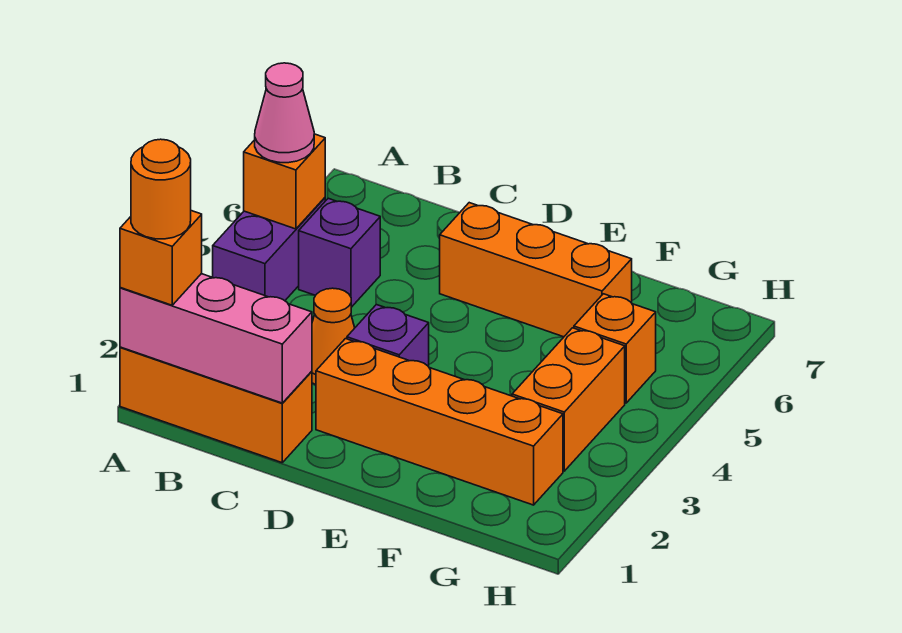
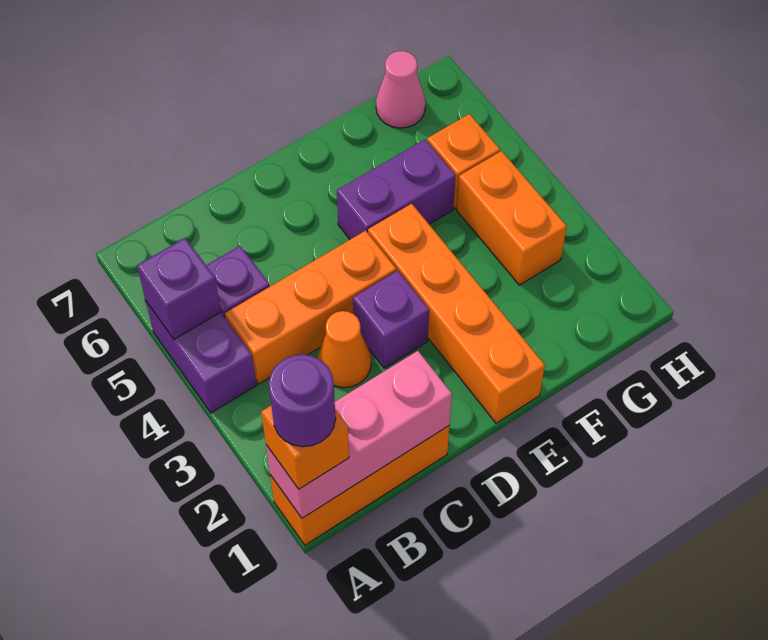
orange round brick A1 level 4 -> purple round brick A1 level 4
orange brick A5 level 2 -> purple brick A5 level 2
pink cone A5 level 3 -> pink cone G7 level 1
orange brick D2:G2 level 1 -> orange brick E1:E4 level 1
orange brick D6:F6 level 1 -> orange brick B4:D4 level 1
none -> purple brick E5:F5 level 1

